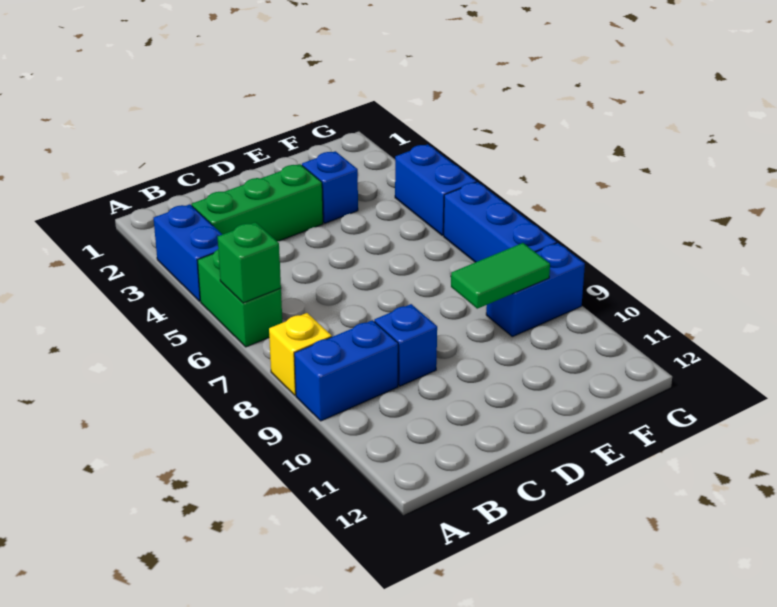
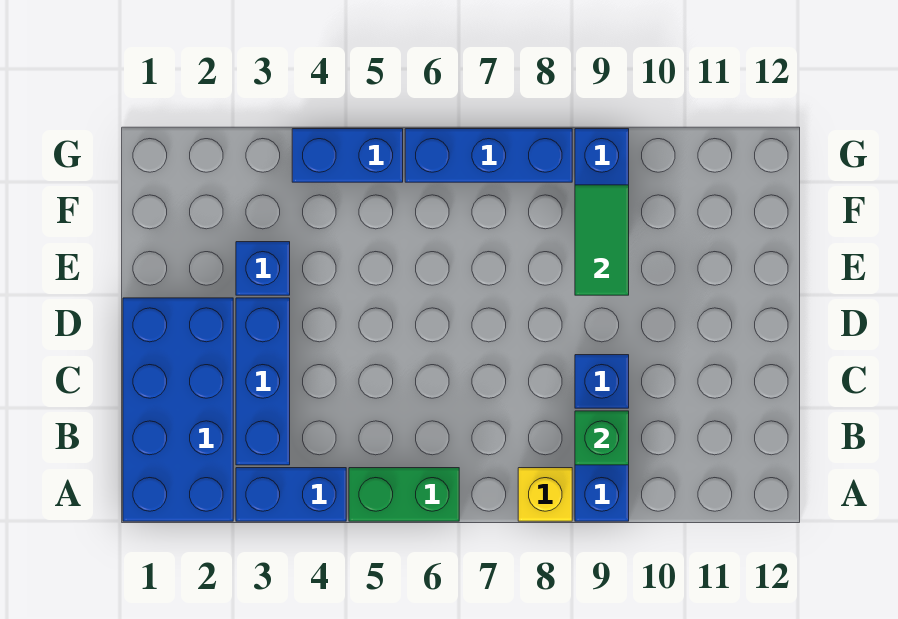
none -> blue brick A1:D2 level 1
green brick A6 level 2 -> green brick B9 level 2
green brick B3:D3 level 1 -> blue brick B3:D3 level 1

